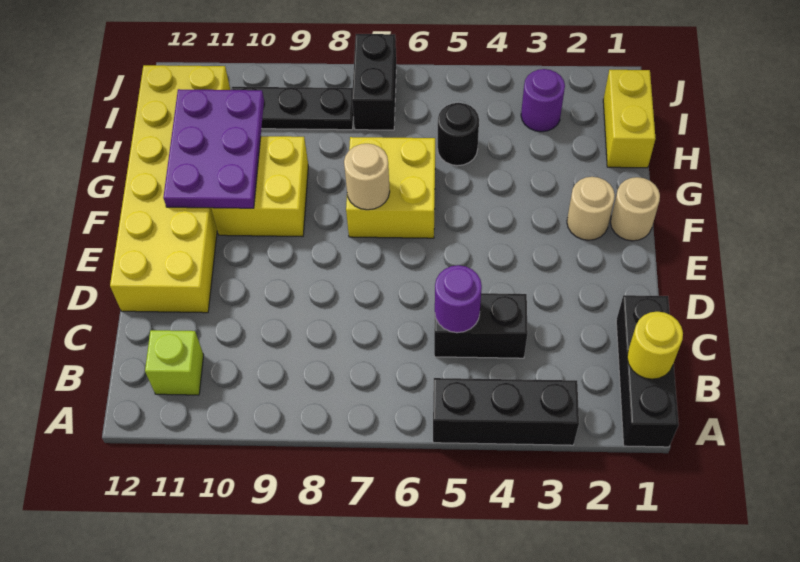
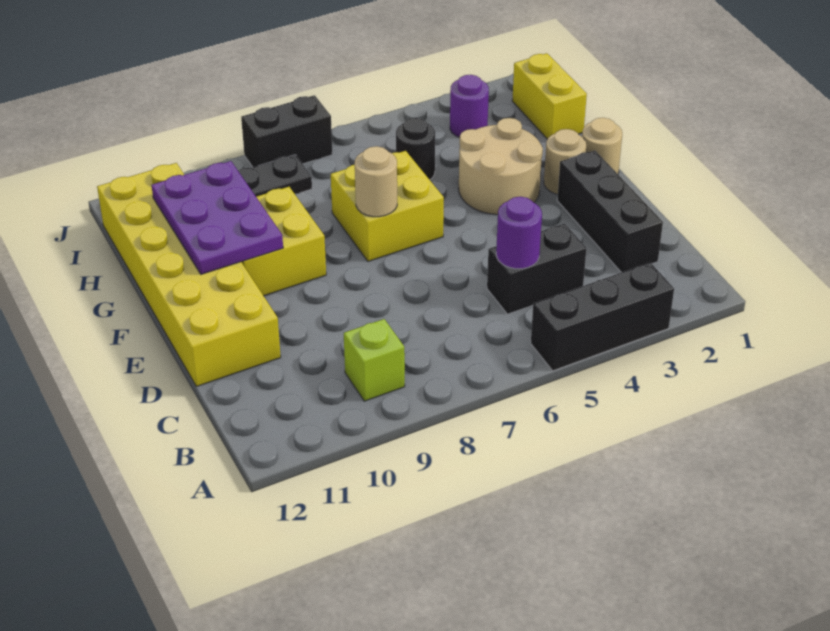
black brick A1:C1 level 1 -> black brick C2:E2 level 1
yellow round brick B1 level 2 -> none
lime brick B11 level 1 -> lime brick B9 level 1
none -> tan round brick F3:G4 level 1
black brick I7:J7 level 1 -> black brick J7:J8 level 1

